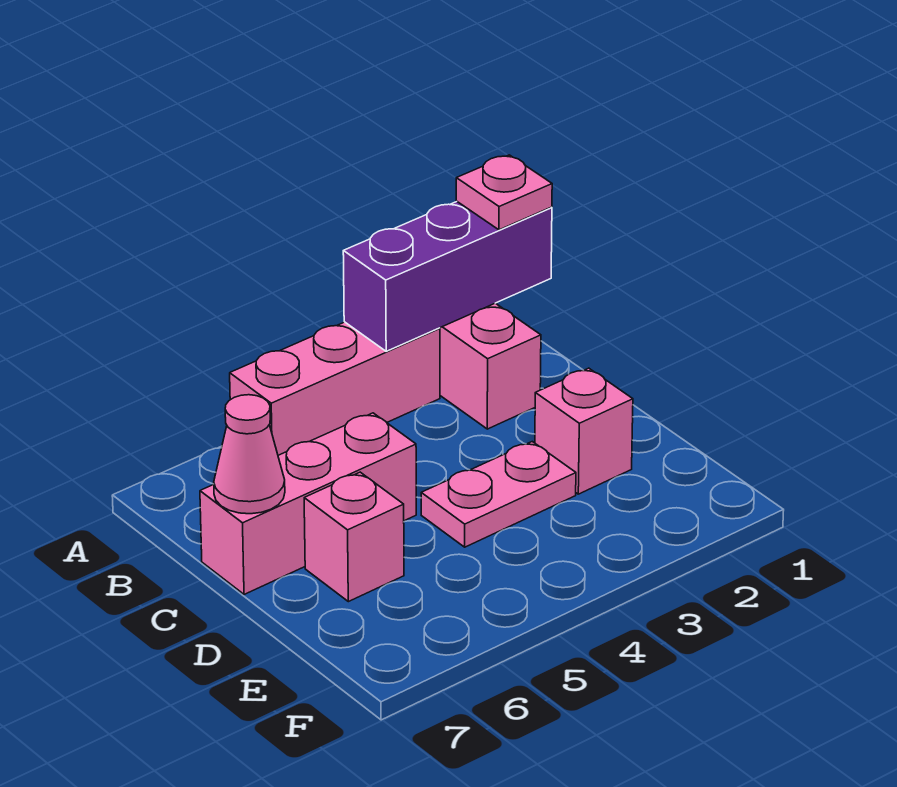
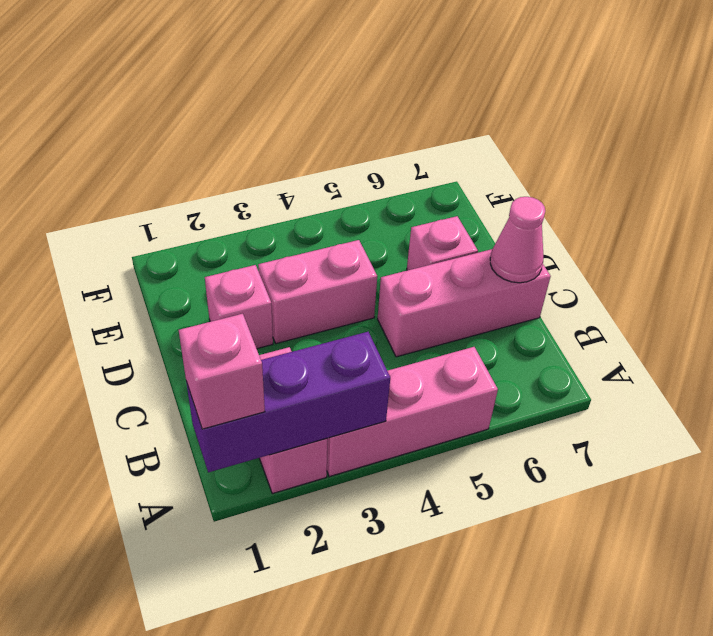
pink plate A1 level 3 -> pink brick A1 level 3
pink plate D3:D4 level 1 -> pink brick D3:D4 level 1

